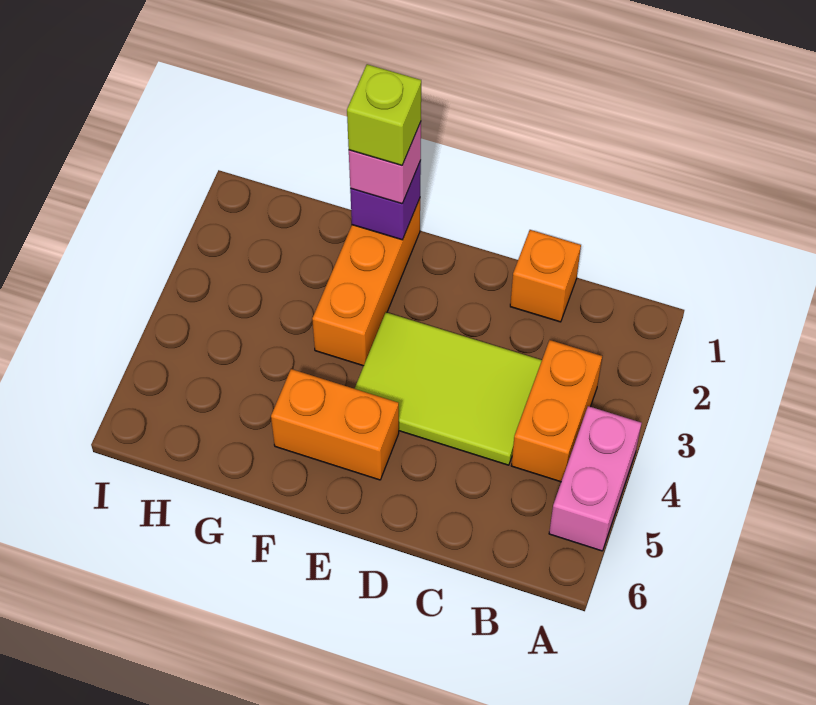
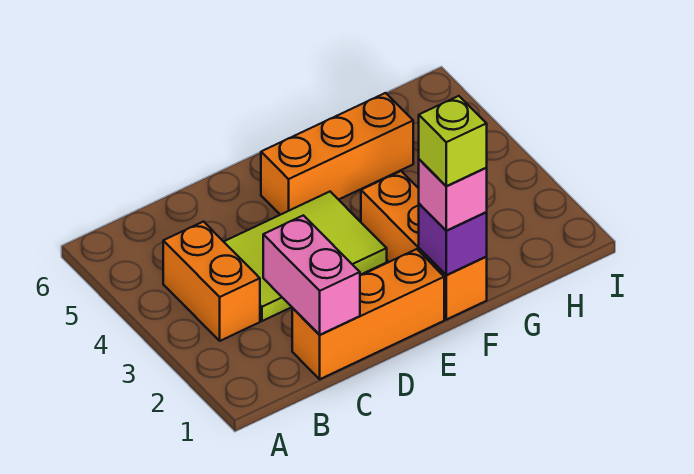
pink brick A4:A5 level 1 -> pink brick C1:C2 level 2
orange brick C1 level 1 -> orange brick C1:E1 level 1
orange brick E5:F5 level 1 -> orange brick E5:G5 level 1

